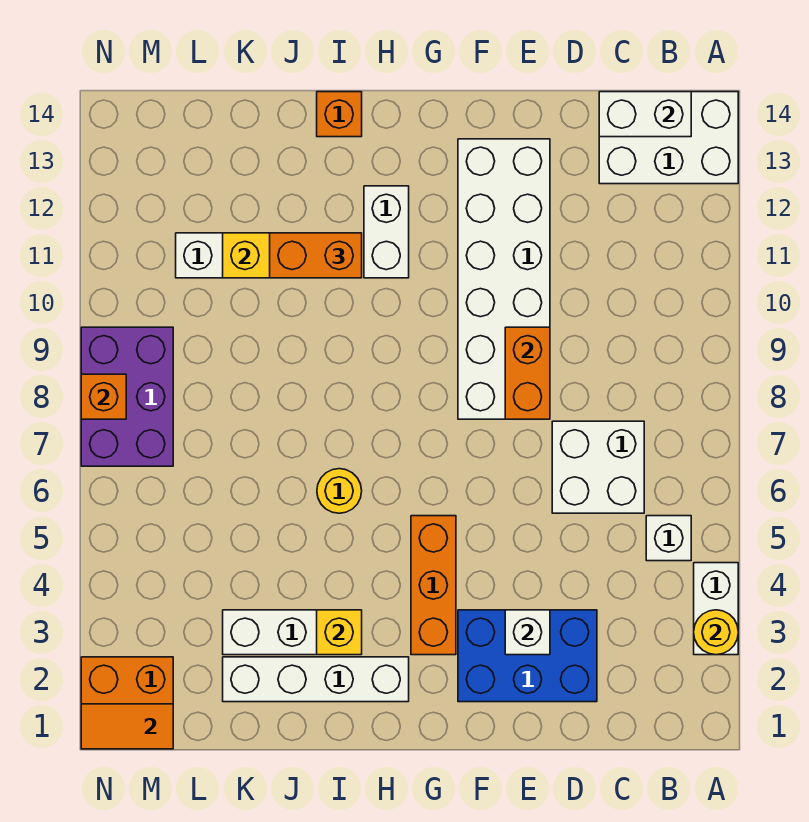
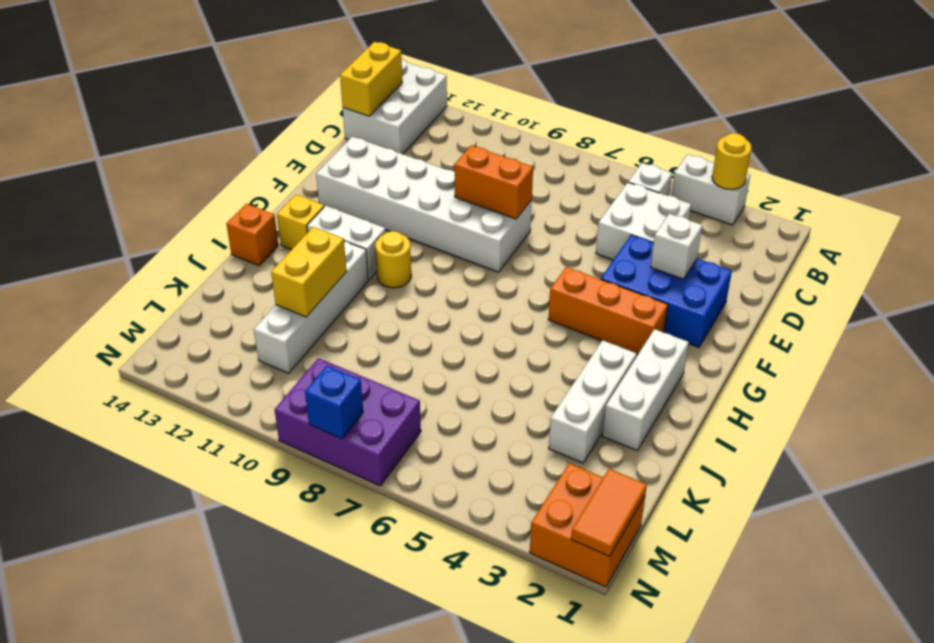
white brick B14:C14 level 2 -> yellow brick B14:C14 level 2
white brick C6:D7 level 1 -> white brick C4:D5 level 1
blue brick D2:F3 level 1 -> blue brick E2:F4 level 1
white brick H2:K2 level 1 -> white brick H2:J2 level 1
yellow brick I3 level 2 -> yellow brick H13 level 1
yellow round brick I6 level 1 -> yellow round brick H10 level 1
orange brick I11:J11 level 3 -> none
orange brick N8 level 2 -> blue brick N8 level 2

